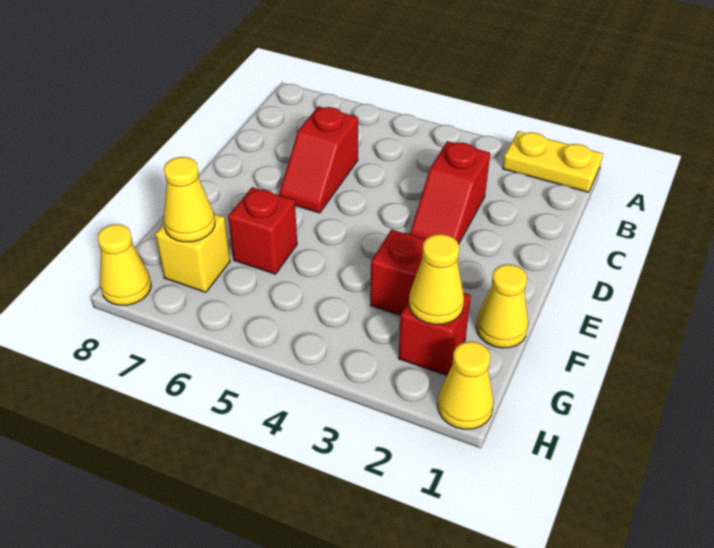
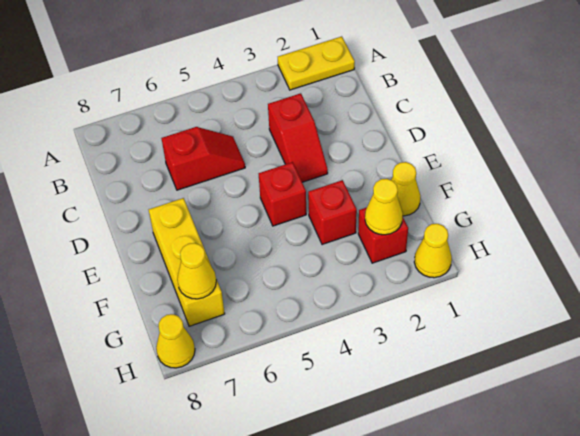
red slope C6:D6 level 1 top C -> red slope C5:C6 level 1 top 6
red brick F6 level 1 -> red brick E4 level 1
yellow brick G7 level 1 -> yellow brick E7:G7 level 1

